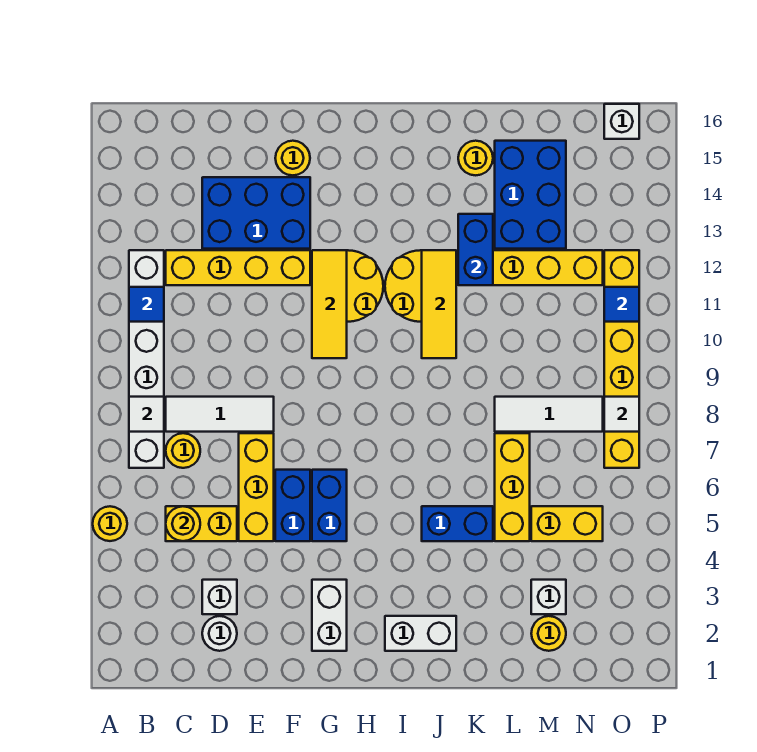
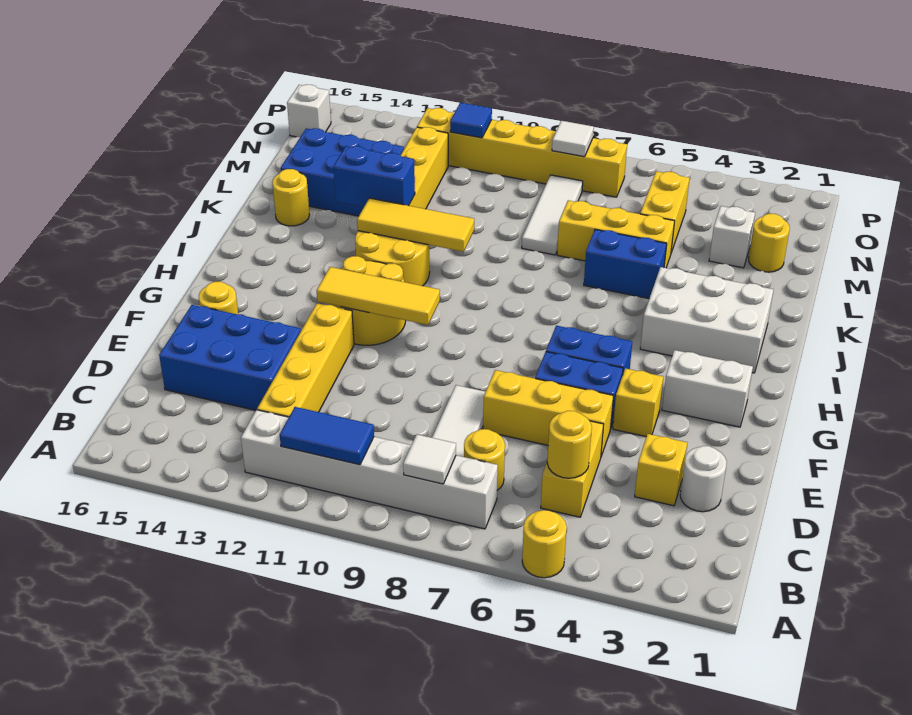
blue tile B11 level 2 -> blue tile B10:B11 level 2
white brick D3 level 1 -> yellow brick D3 level 1
blue brick D13:F14 level 1 -> blue brick D13:E15 level 1
none -> yellow brick F4 level 1
white brick I2:J2 level 1 -> white brick I2:J4 level 1
blue brick J5:K5 level 1 -> blue brick K5:K6 level 1

